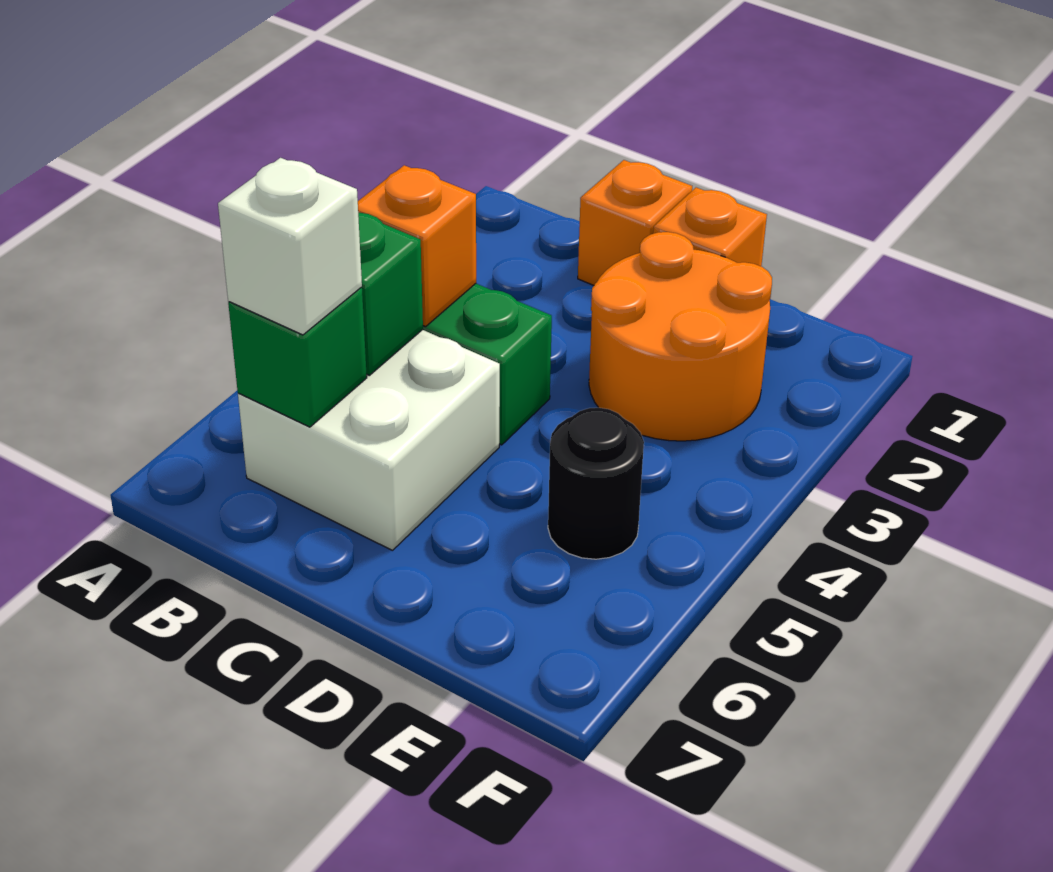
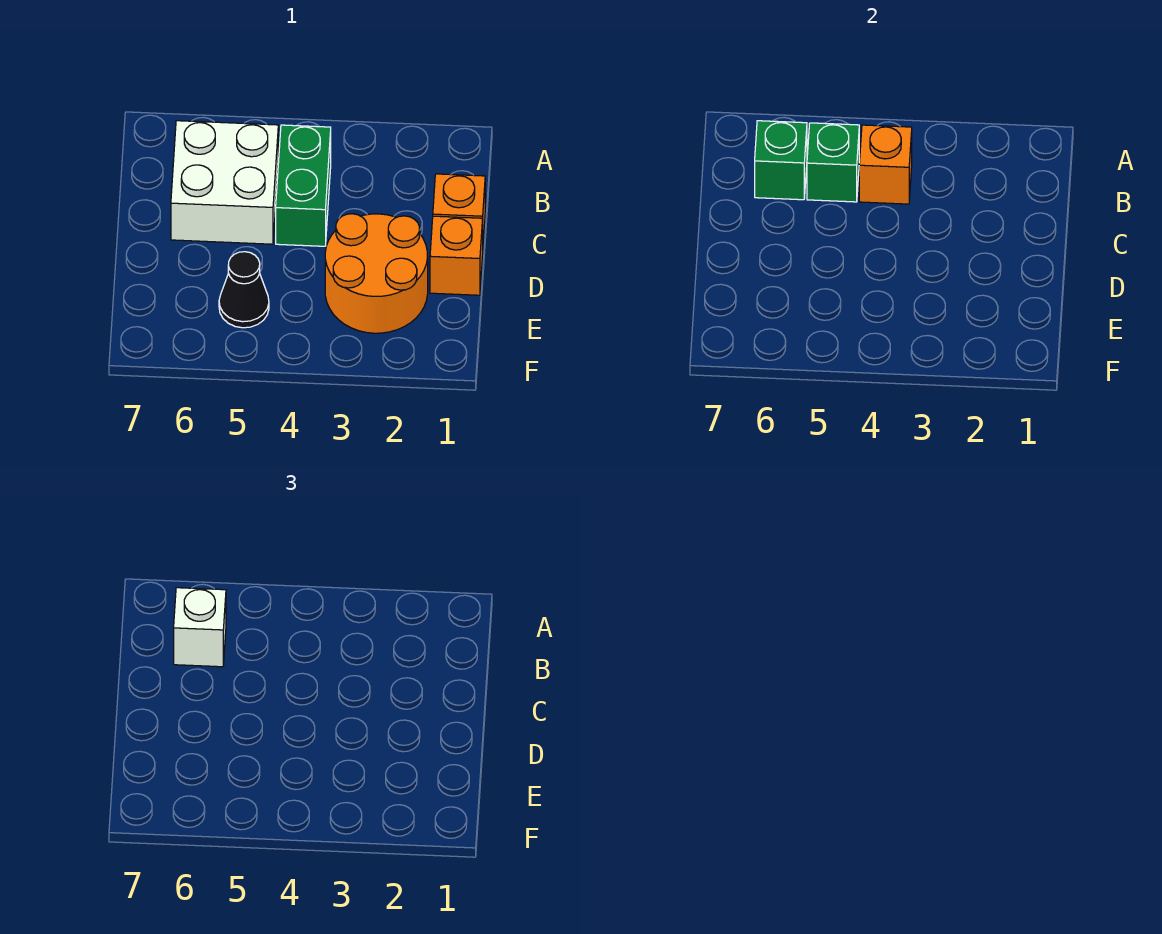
black round brick E5 level 1 -> black cone E5 level 1

